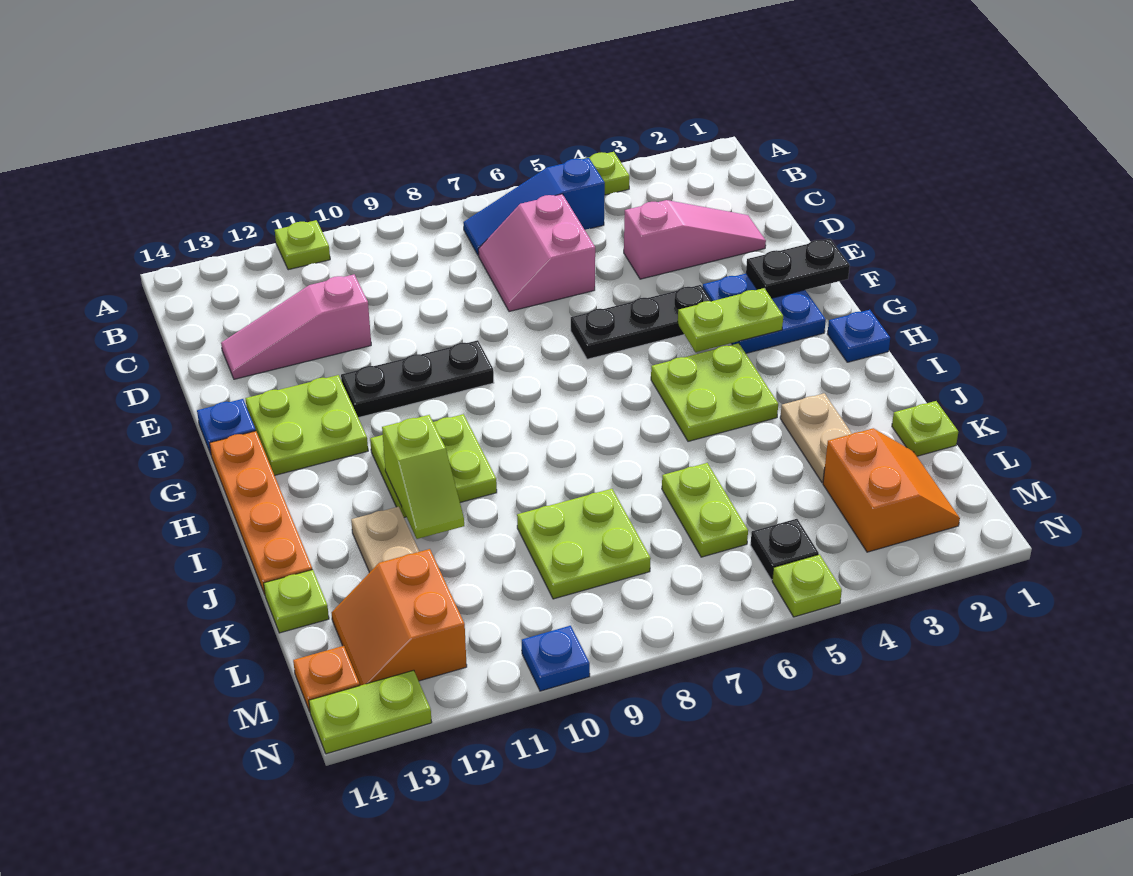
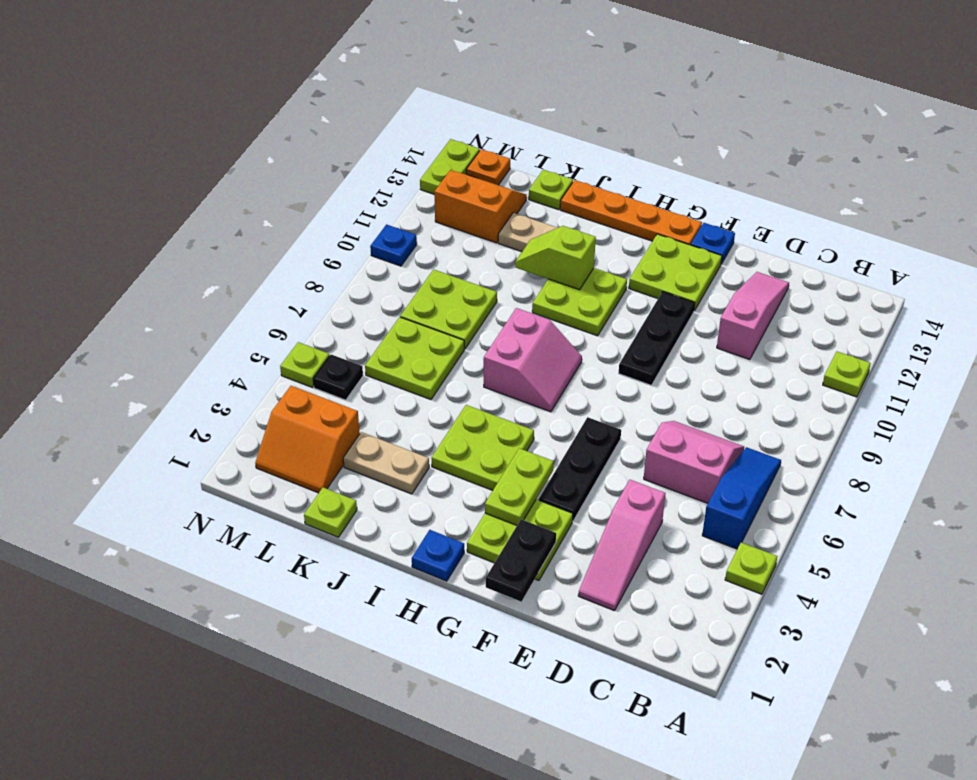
blue plate F2:G3 level 1 -> lime plate F2:G3 level 1
none -> pink slope H7:I8 level 1 top I
lime plate K6:L6 level 1 -> lime plate K6:L7 level 1

